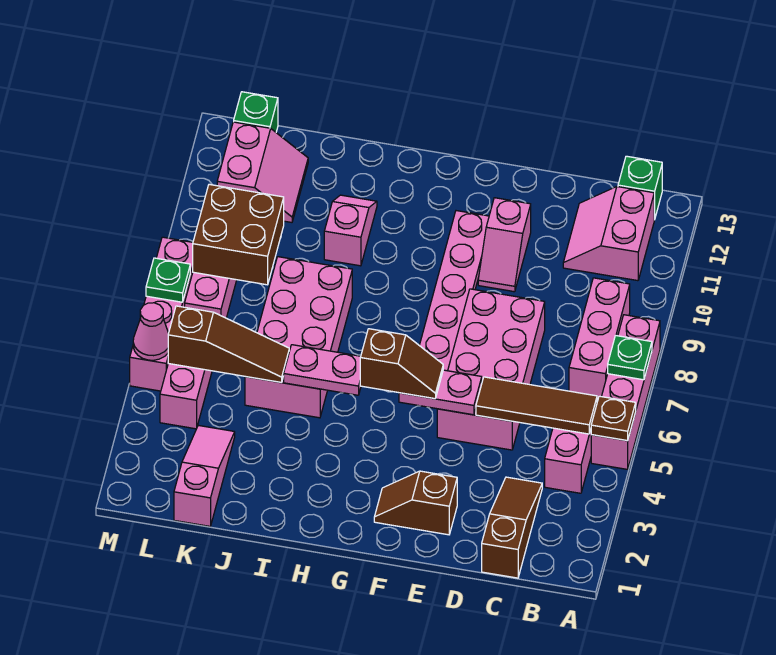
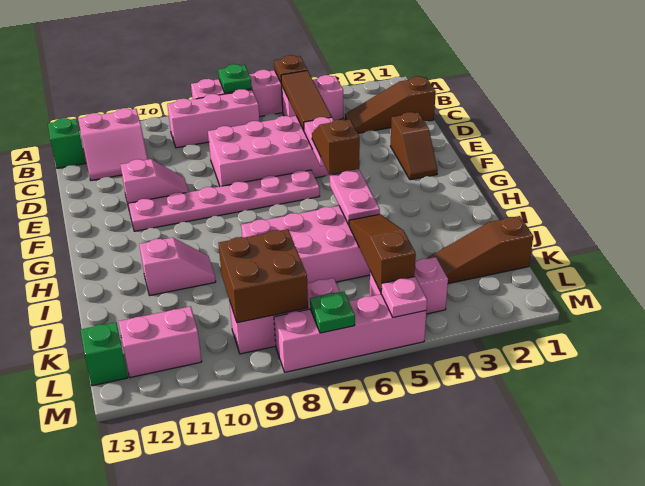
pink slope I10:I11 level 1 top 10 -> pink slope I10:I11 level 1 top 11
pink slope K1:K3 level 1 top 1 -> brown slope K1:K3 level 1 top 1
pink cone M5 level 2 -> pink plate M5 level 2

